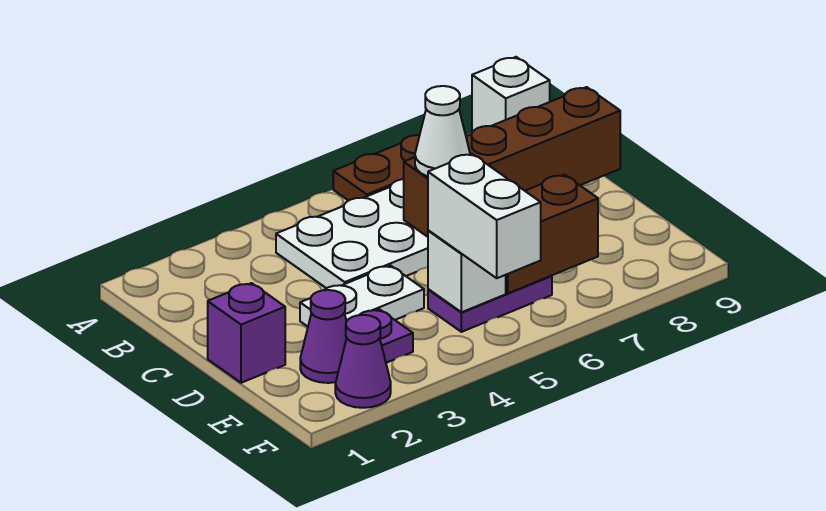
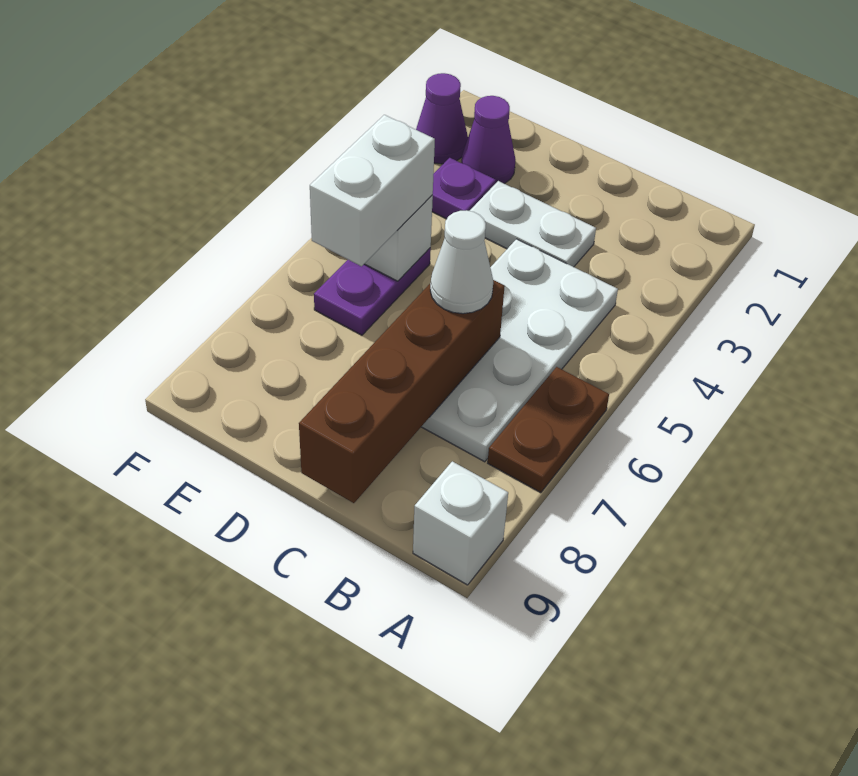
purple brick D1 level 1 -> none
white plate D3:D4 level 1 -> white plate C3:D3 level 1
white brick E5:F5 level 3 -> white brick E5:E6 level 3
brown brick E6:E7 level 2 -> none

